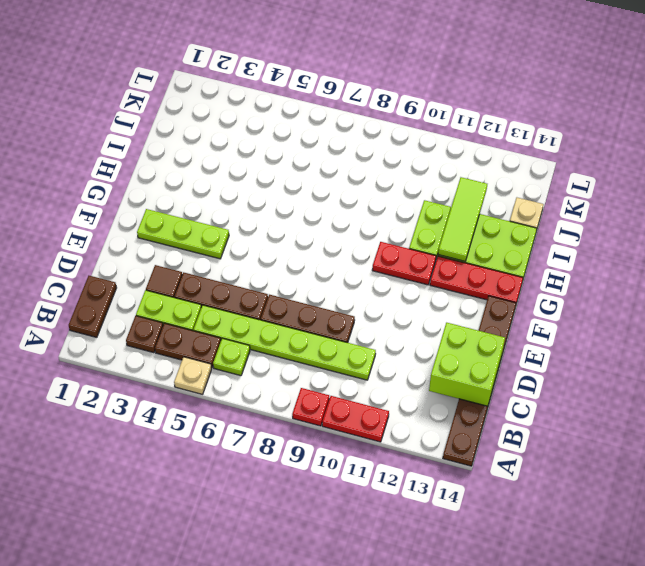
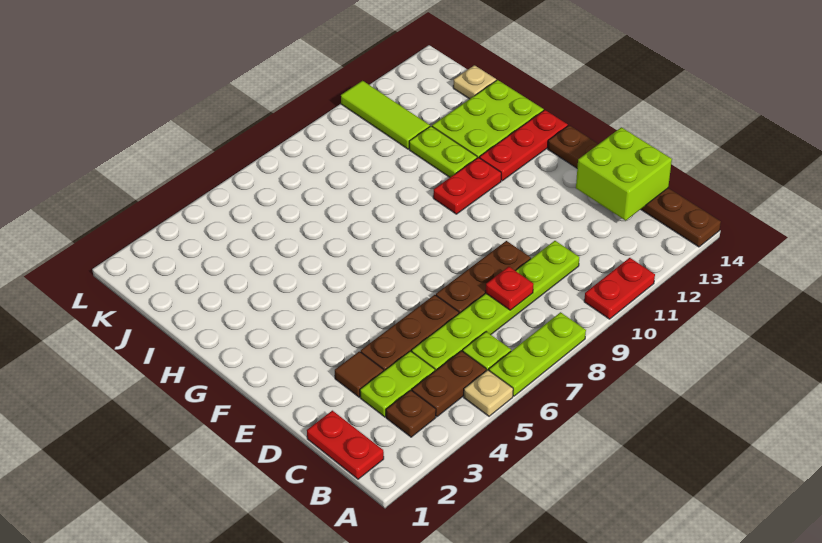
red plate A9 level 1 -> red plate C8 level 2
brown plate B1:C1 level 1 -> red plate B1:C1 level 1
lime plate F2:F4 level 1 -> lime plate A6:A8 level 1
lime tile H12:J12 level 2 -> lime tile J11:L11 level 1

